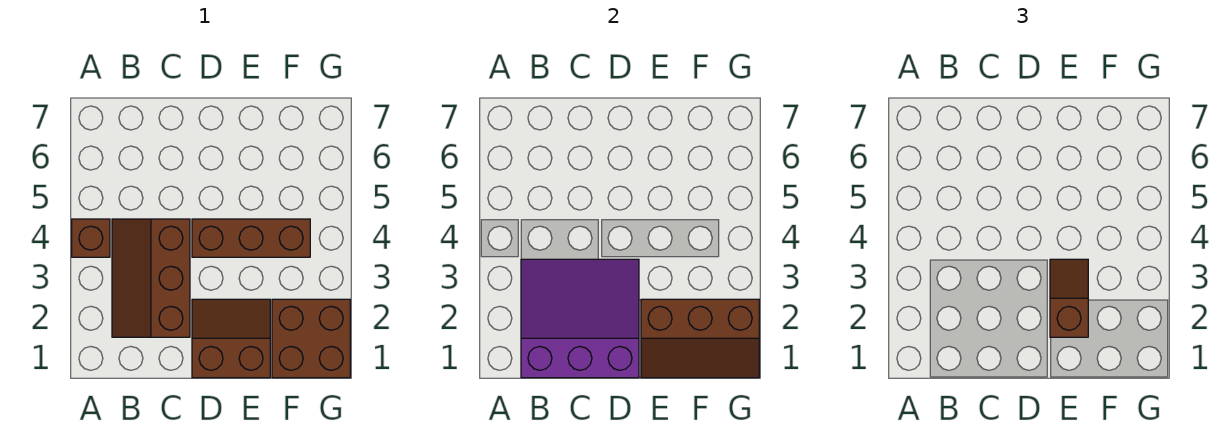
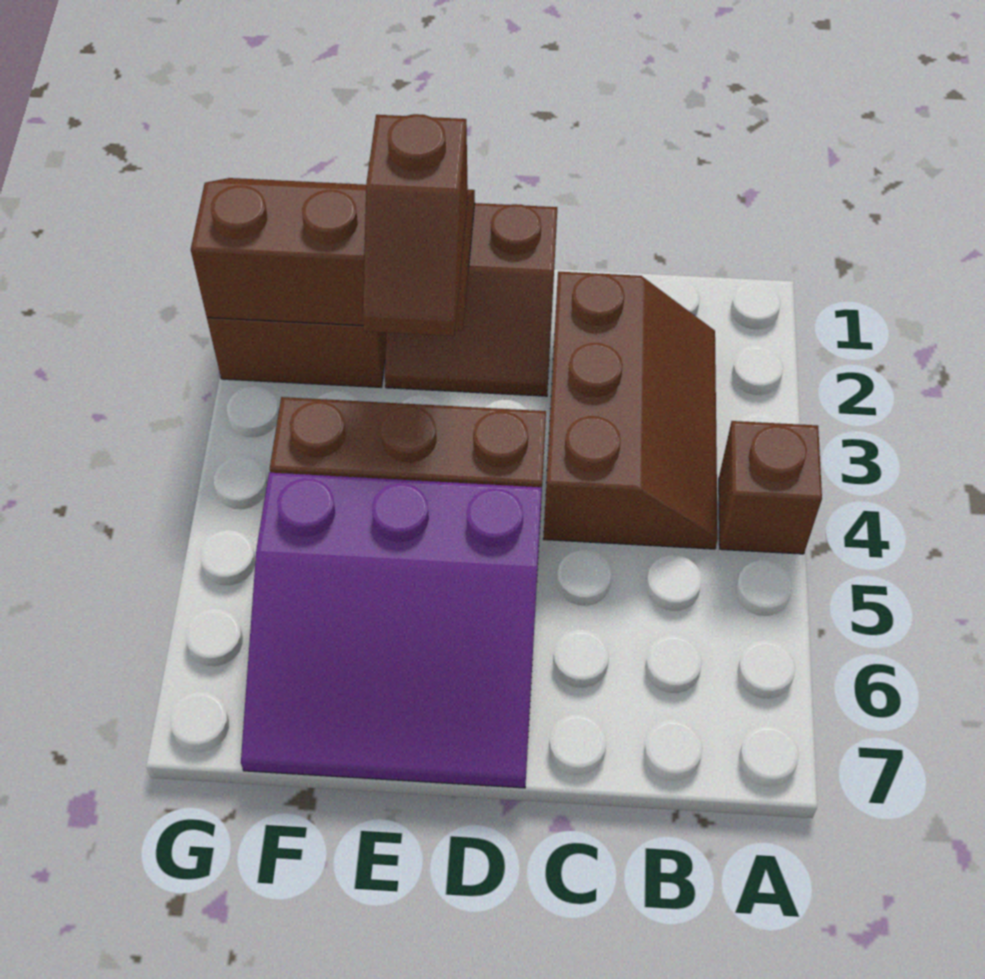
purple slope B1:D3 level 2 top 1 -> purple slope D5:F7 level 1 top 5

